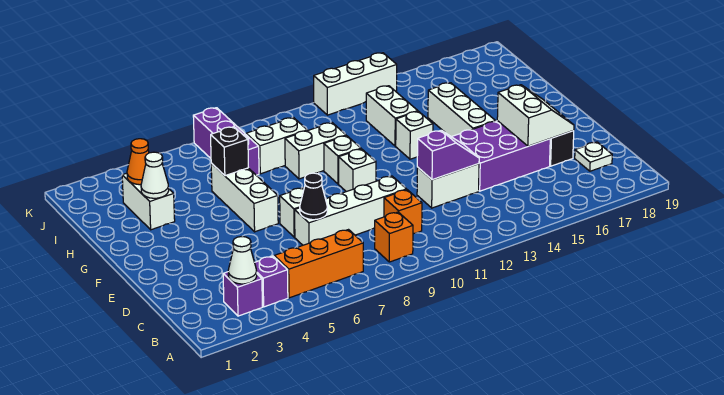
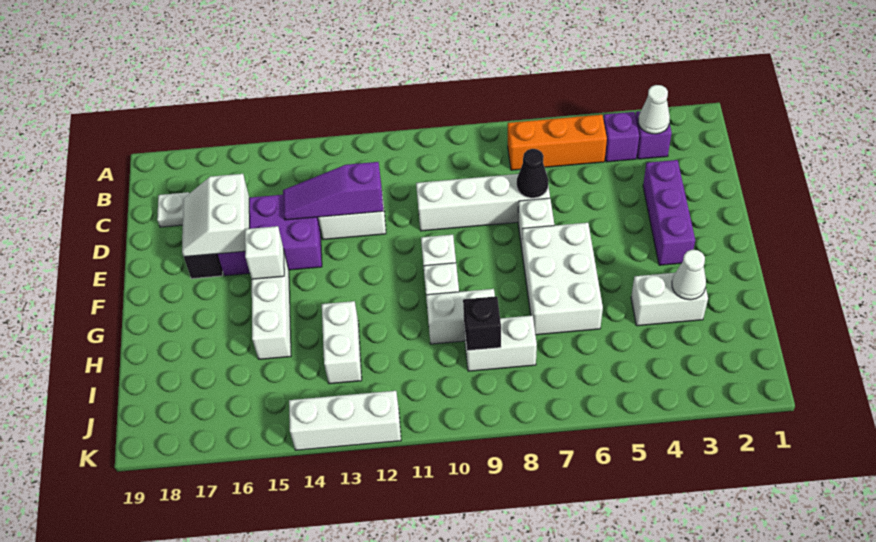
orange brick B9 level 1 -> none
orange brick C10 level 1 -> none
purple slope D12:D13 level 2 top 12 -> purple slope D12:D14 level 2 top 12
white brick F6:H6 level 1 -> white brick F6:H7 level 1
white brick G13 level 1 -> white brick F15 level 2
white brick H3:I3 level 1 -> white brick H3:H4 level 1
black brick H6 level 2 -> black brick I9 level 2
orange cone I3 level 2 -> none
purple brick I7:K7 level 1 -> purple brick D3:F3 level 1

